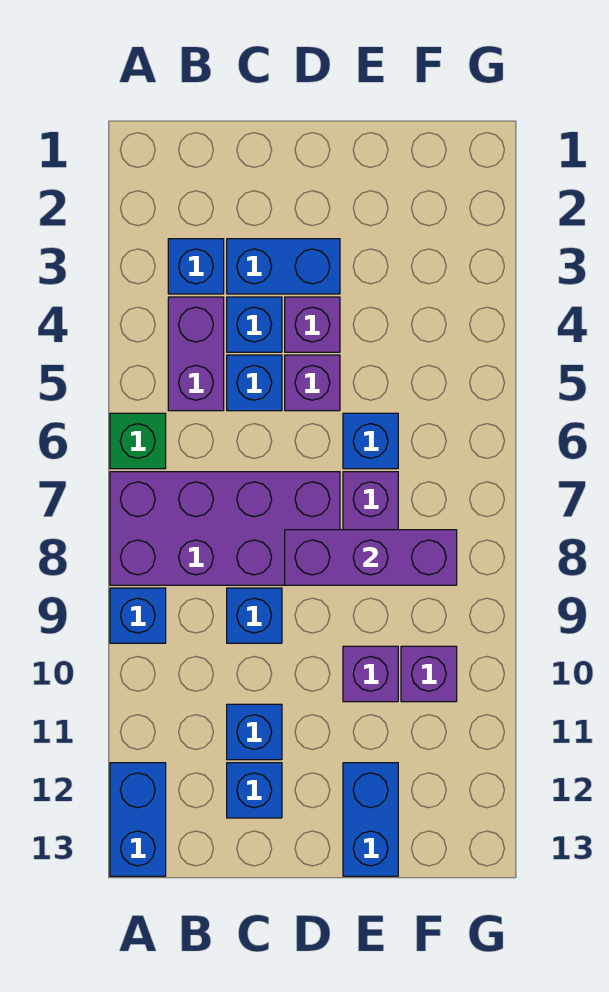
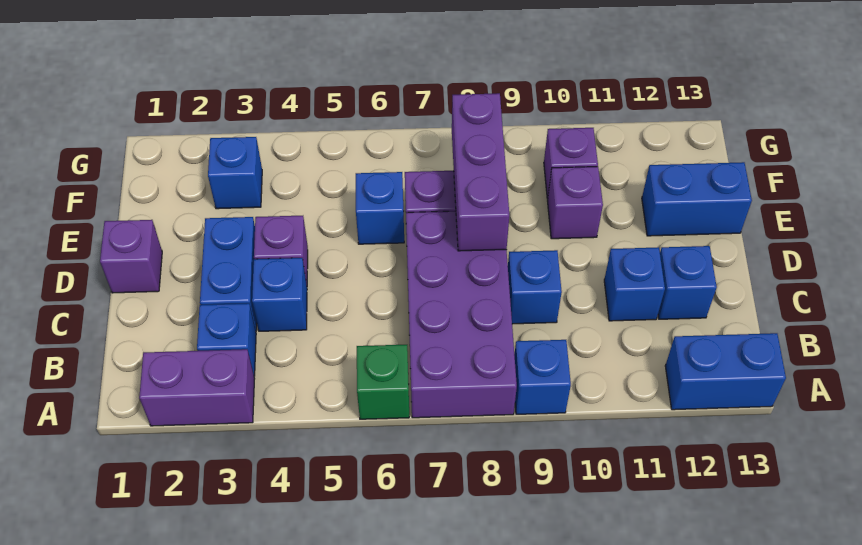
purple brick B4:B5 level 1 -> purple brick A2:A3 level 1
blue brick C5 level 1 -> blue brick F3 level 1
purple brick D5 level 1 -> purple brick D1 level 1

